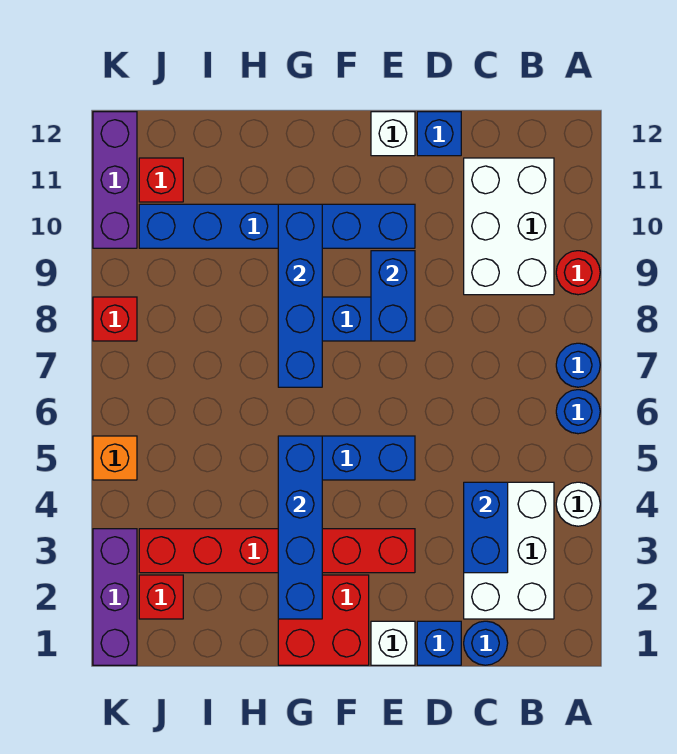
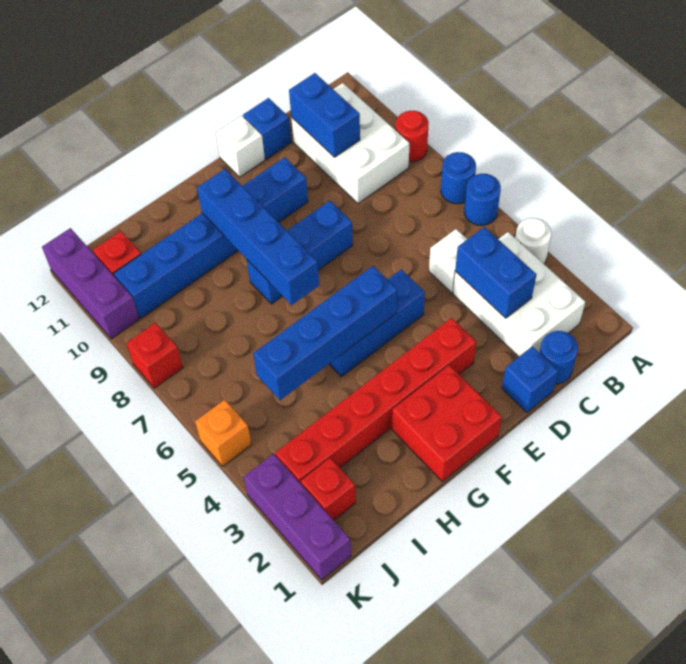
white brick E1 level 1 -> white brick C5 level 1
blue brick E8:E9 level 2 -> blue brick C10:C11 level 2
blue brick G2:G5 level 2 -> blue brick F5:I5 level 2

